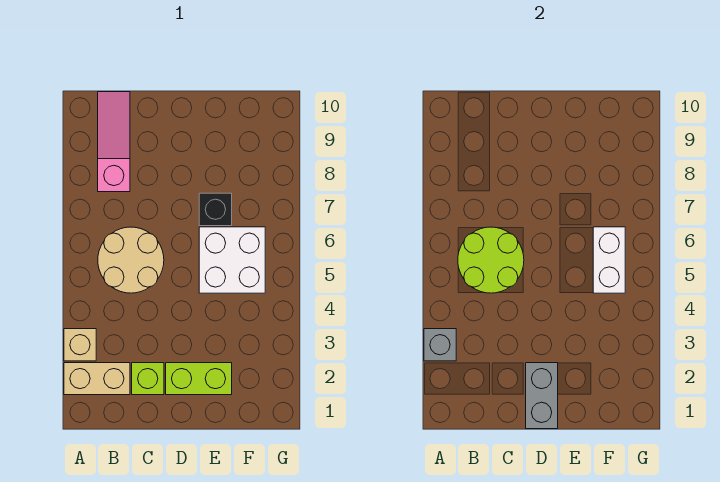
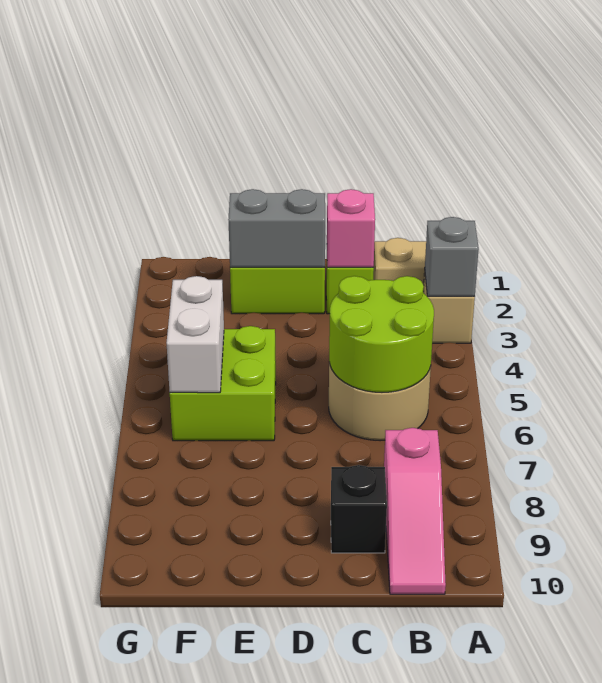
none -> pink brick C2 level 2
grey brick D1:D2 level 2 -> grey brick D2:E2 level 2
white brick E5:F6 level 1 -> lime brick E5:F6 level 1
black brick E7 level 1 -> black brick C9 level 1

